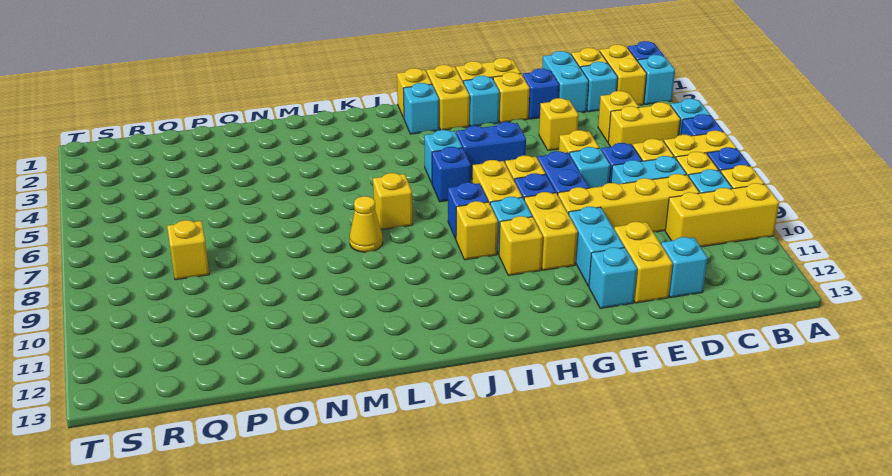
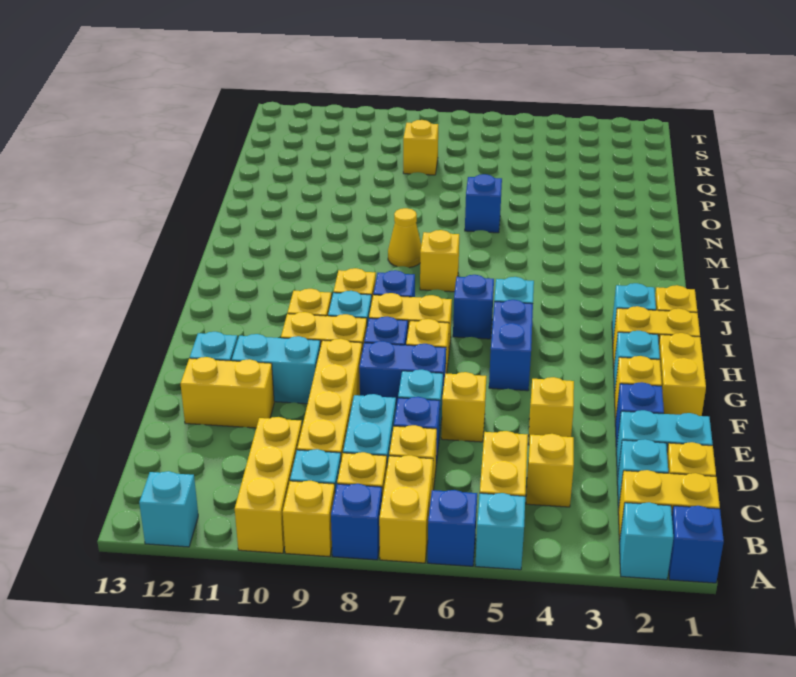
cyan brick D12 level 1 -> cyan brick A12 level 1
none -> blue brick N6 level 1

